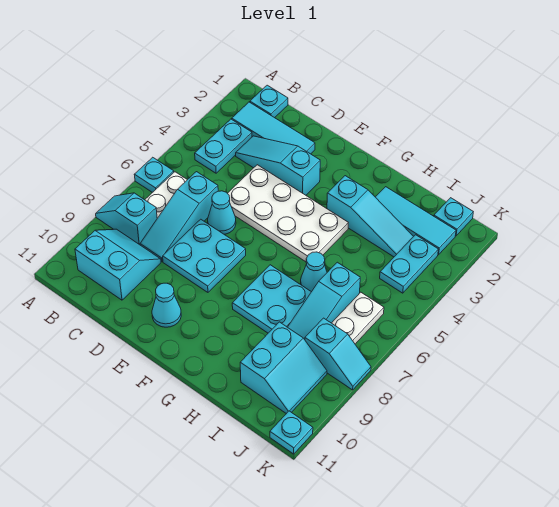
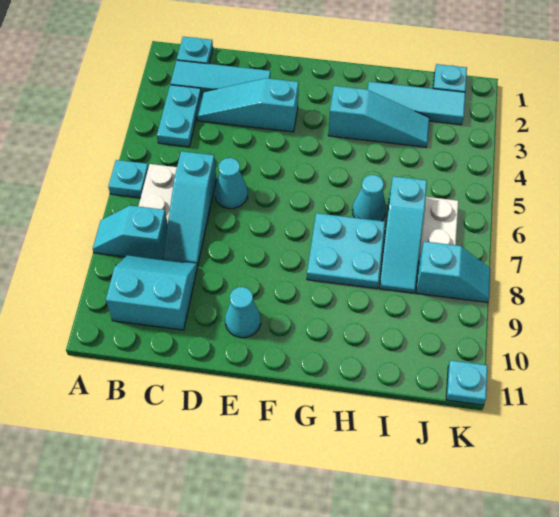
white plate D4:G5 level 1 -> none
cyan plate D7:E8 level 1 -> none
cyan slope I9:J10 level 1 top I -> none
cyan plate J3:J4 level 1 -> none

